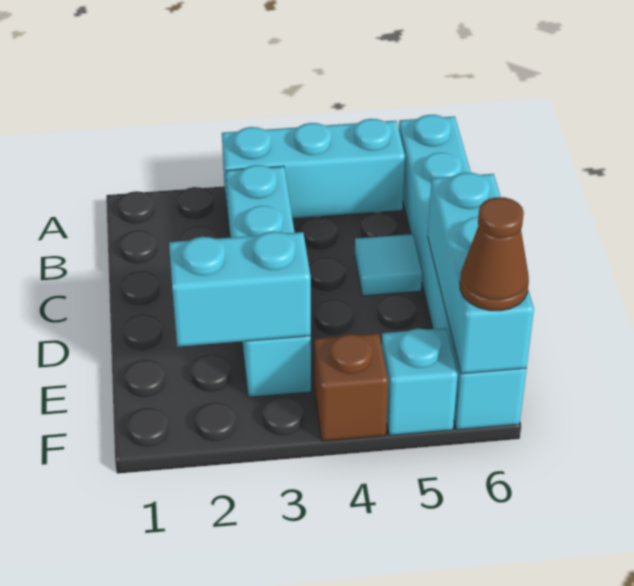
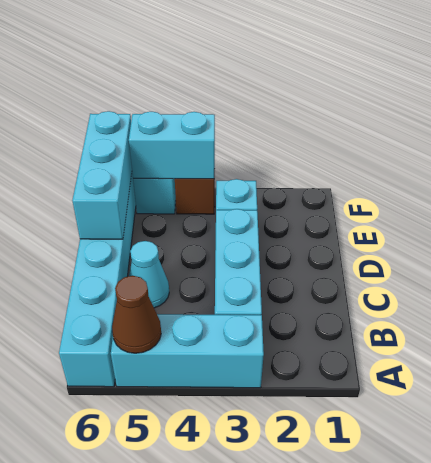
cyan tile C5 level 1 -> cyan cone C5 level 1
cyan brick E2:E3 level 2 -> cyan brick F4:F5 level 2
brown cone F6 level 3 -> brown cone A5 level 2

